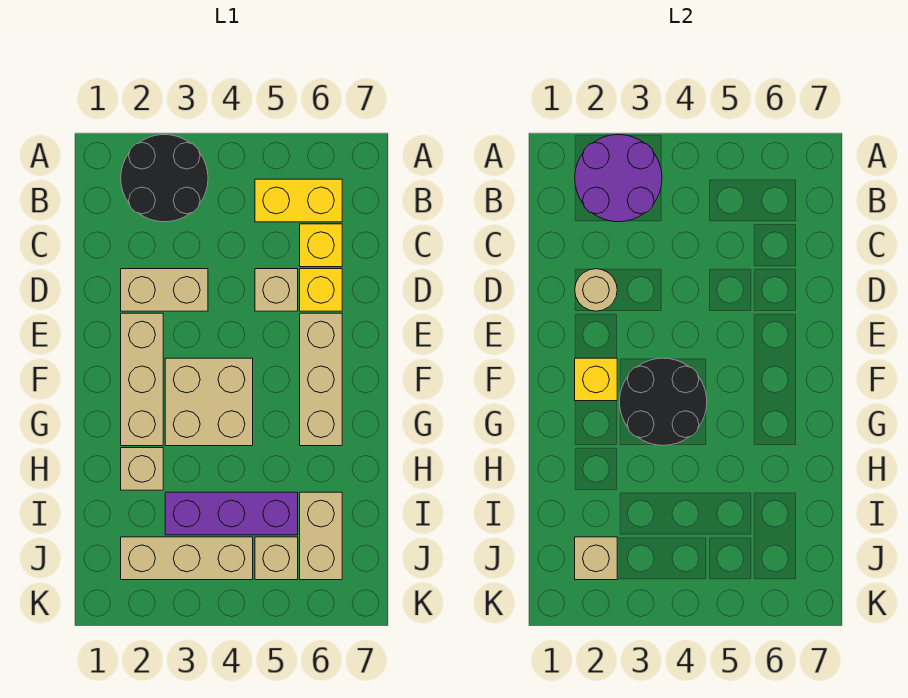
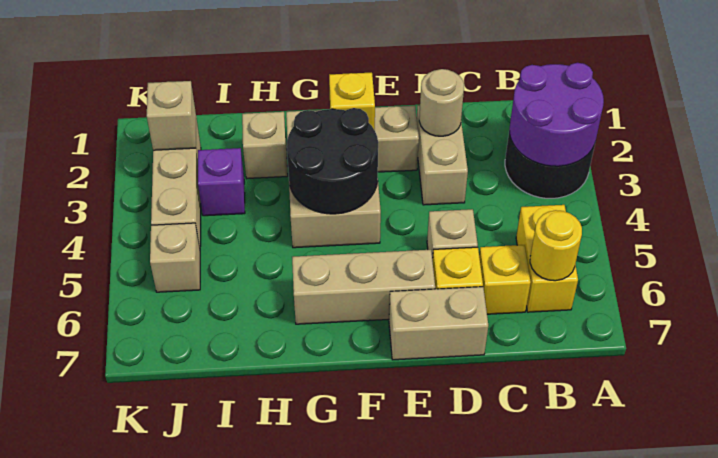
none -> yellow round brick B6 level 2
purple brick I3:I5 level 1 -> purple brick I3 level 1
tan brick I6:J6 level 1 -> tan brick D7:E7 level 1

